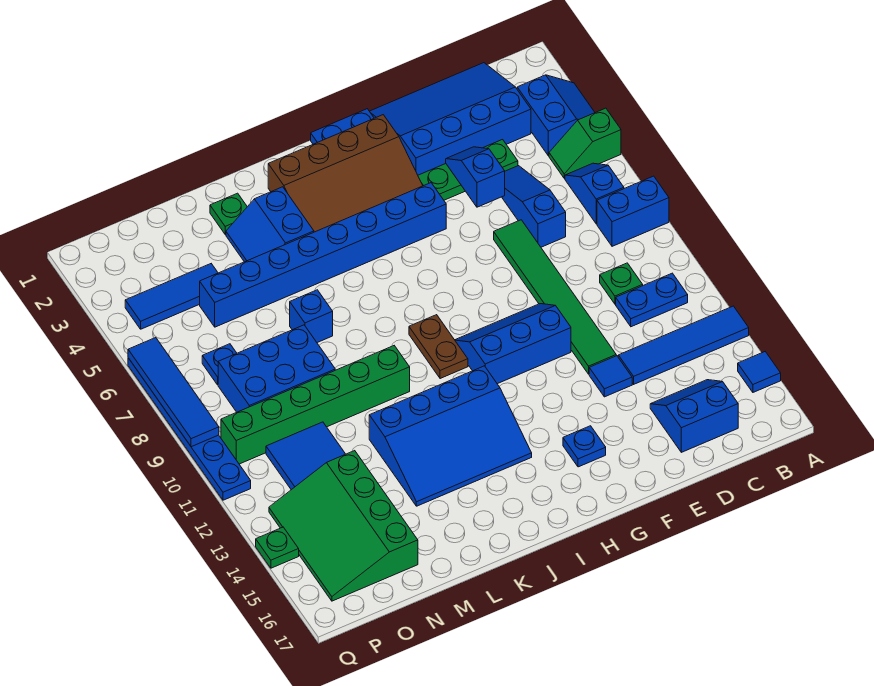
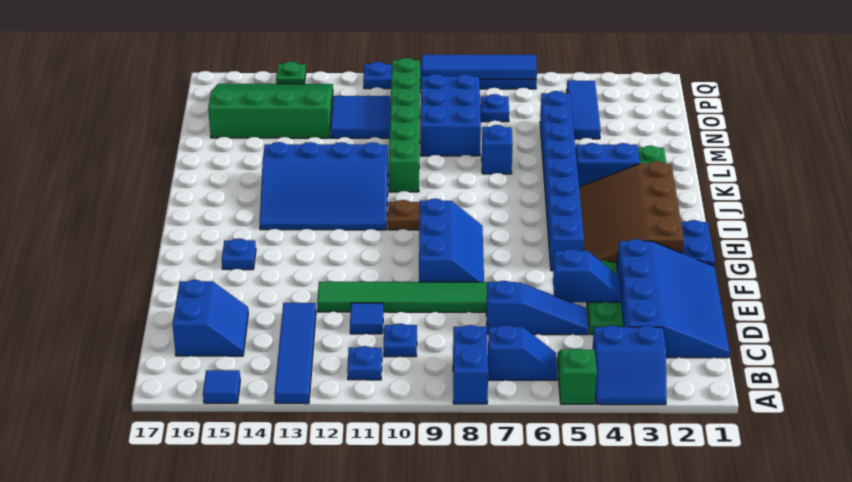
blue plate B11:C11 level 1 -> blue plate B11 level 1
green plate C10 level 1 -> blue plate C10 level 1
blue tile E13 level 1 -> blue tile D11 level 1
blue slope F10:H11 level 1 top 11 -> blue slope F8:H9 level 1 top 9
blue slope I12:L14 level 1 top 12 -> blue slope I11:K14 level 1 top K

